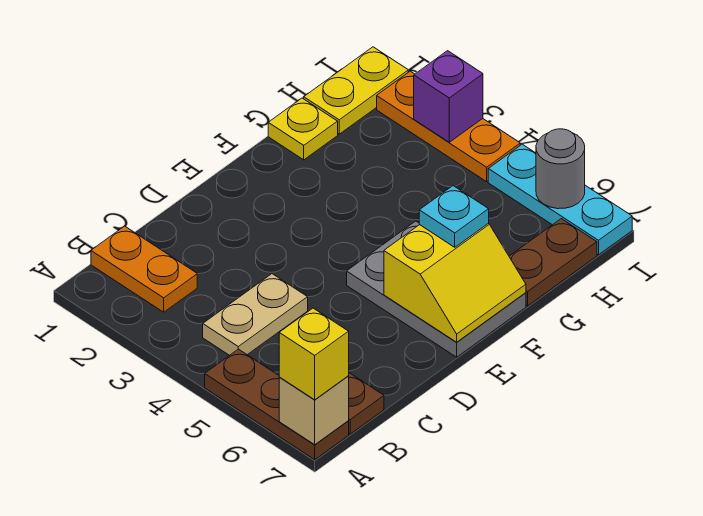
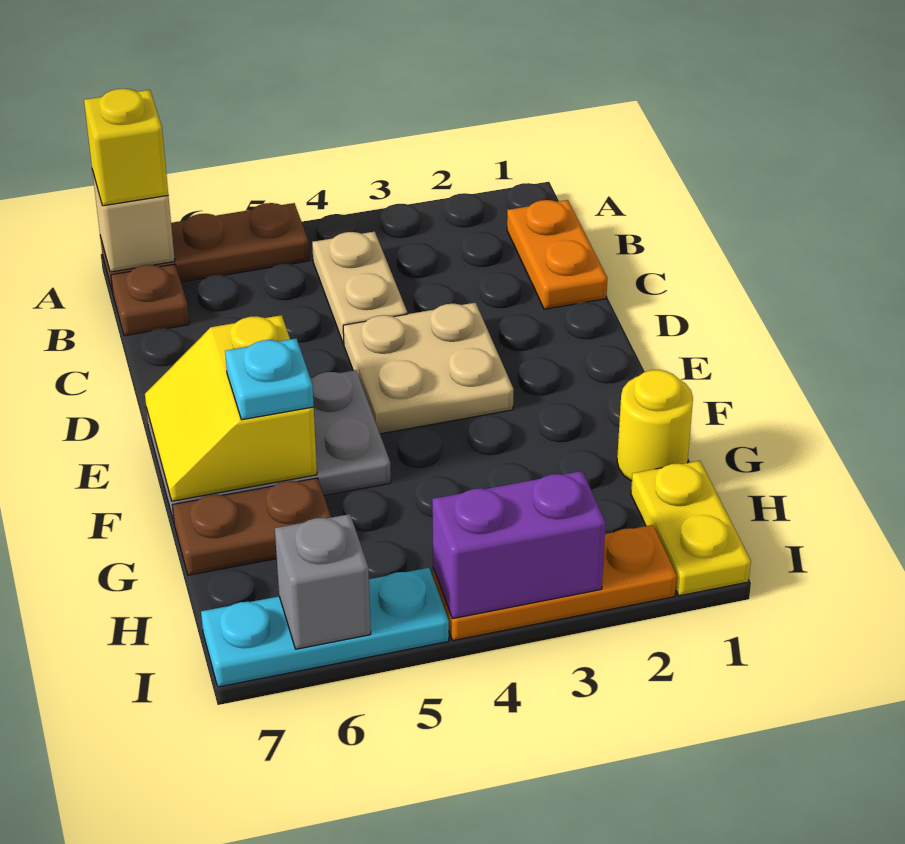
orange plate B1:B2 level 1 -> orange plate B1:C1 level 1
none -> tan plate D3:E4 level 1
yellow plate G1 level 1 -> yellow round brick G1 level 1
brown plate G7:H7 level 1 -> brown plate G6:G7 level 1
purple brick I3 level 2 -> purple brick I3:I4 level 2
grey round brick I6 level 2 -> grey brick I6 level 2

